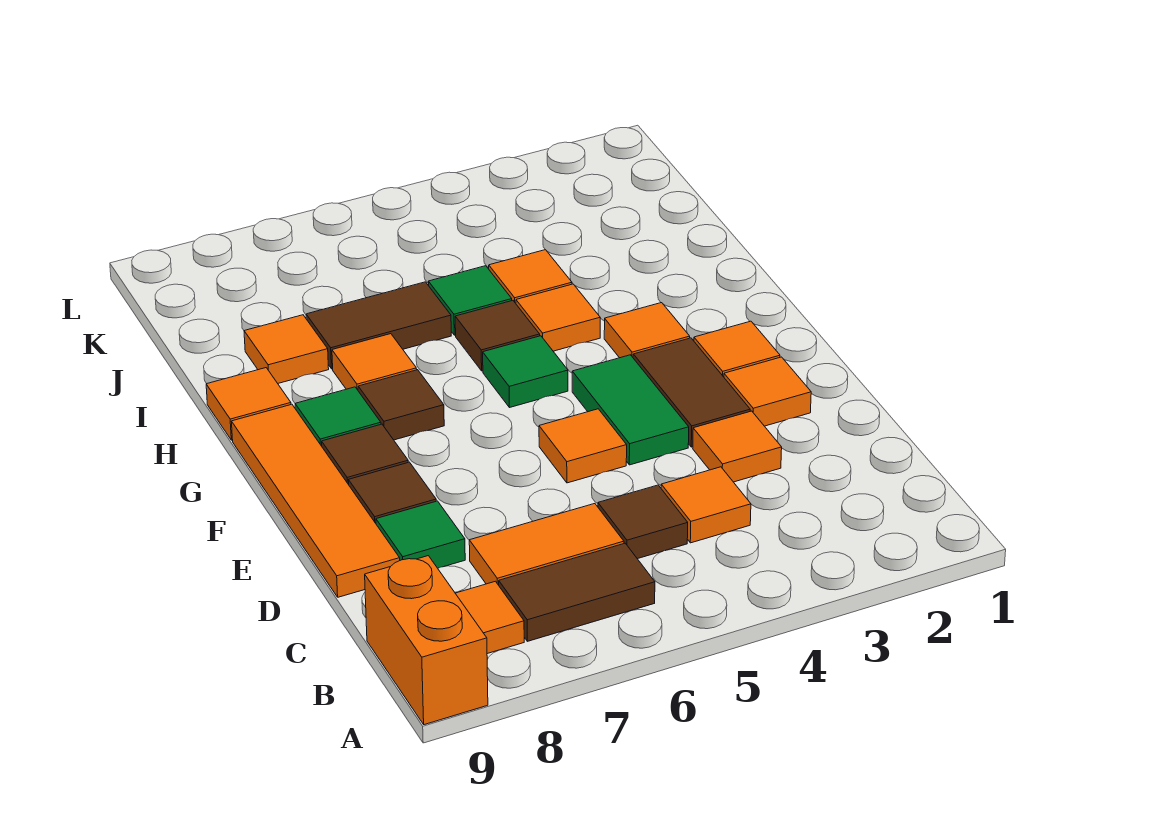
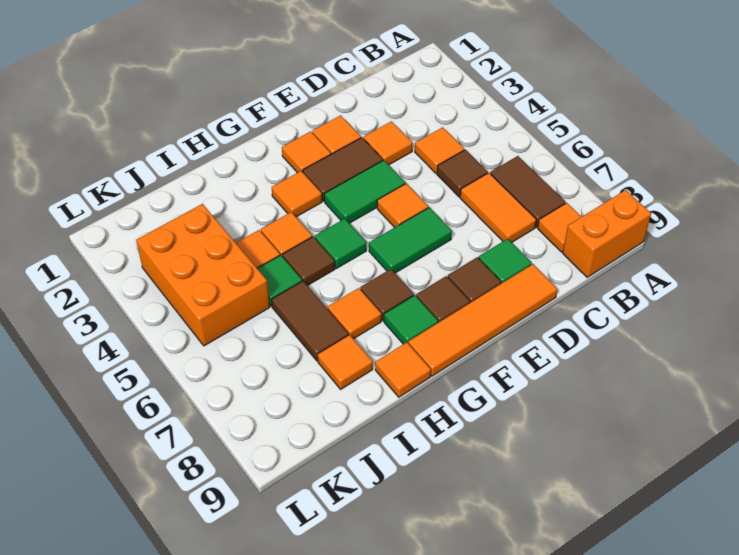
none -> green tile E6:F6 level 1
none -> orange brick J3:K5 level 1

